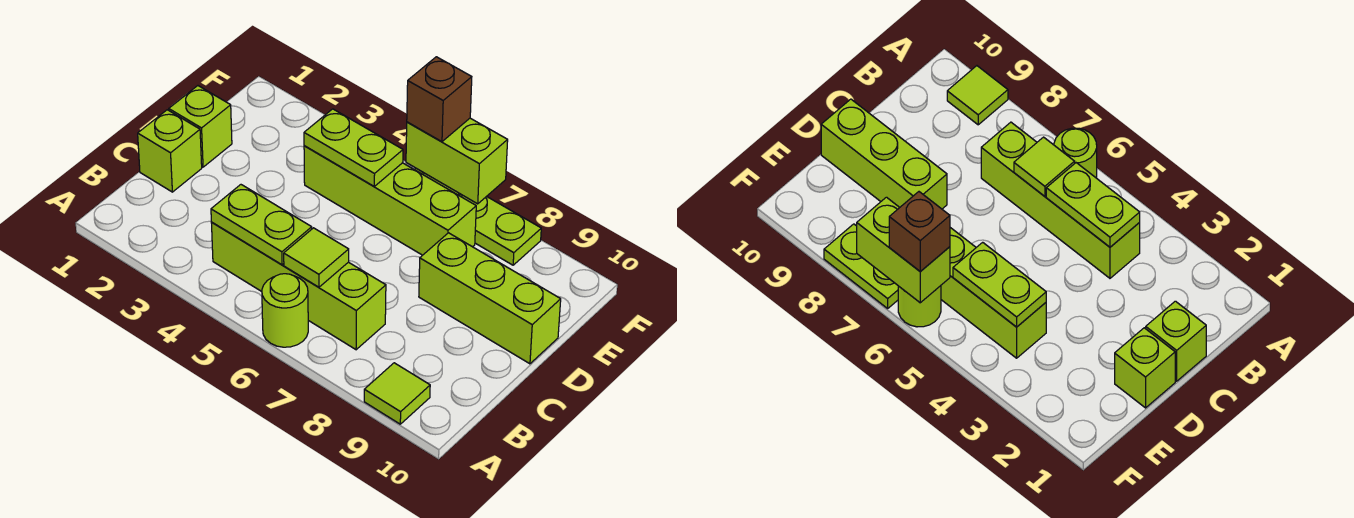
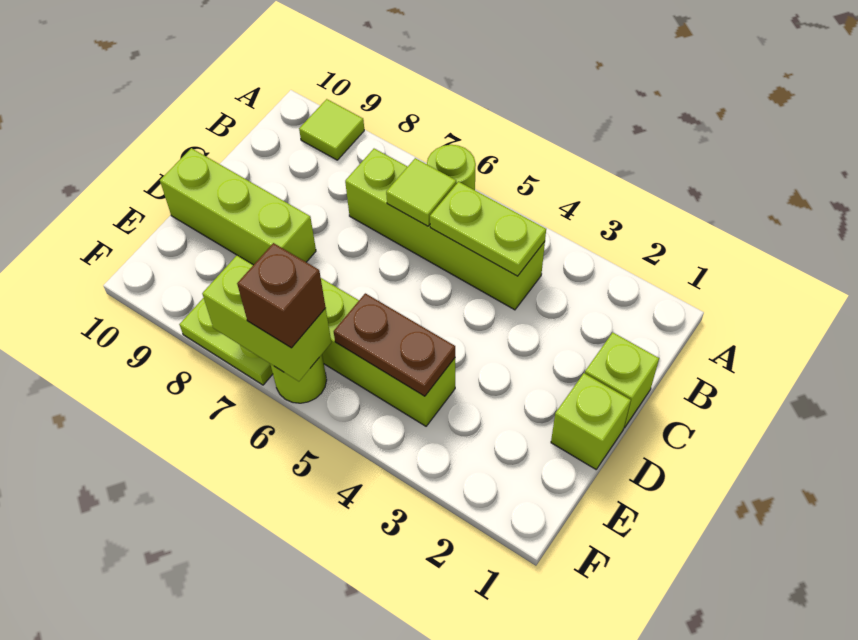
lime plate E4:E5 level 2 -> brown plate E4:E5 level 2

